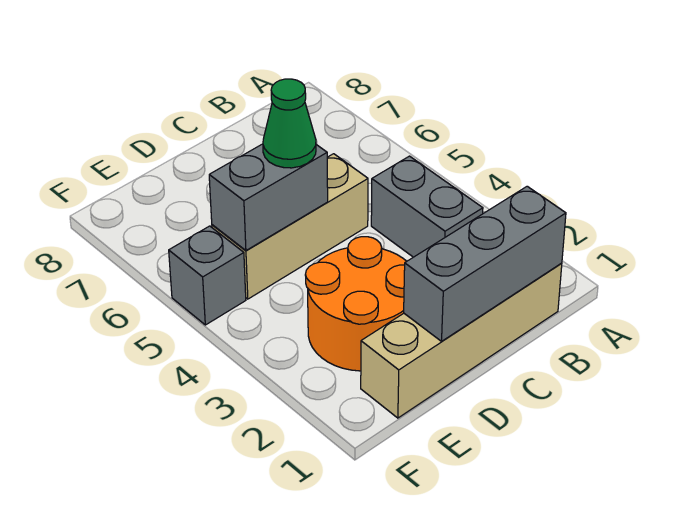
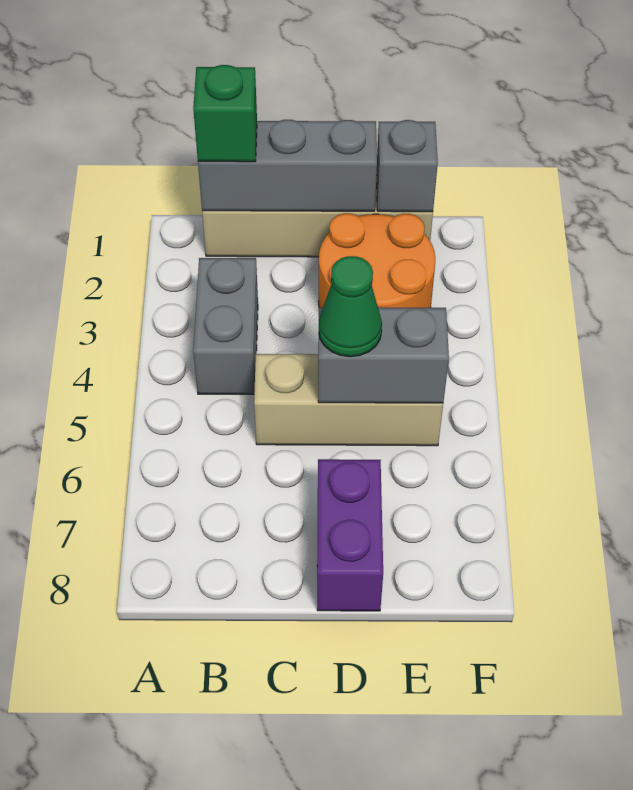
none -> green brick B1 level 3
none -> purple brick D7:D8 level 1
grey brick F5 level 1 -> grey brick E1 level 2

